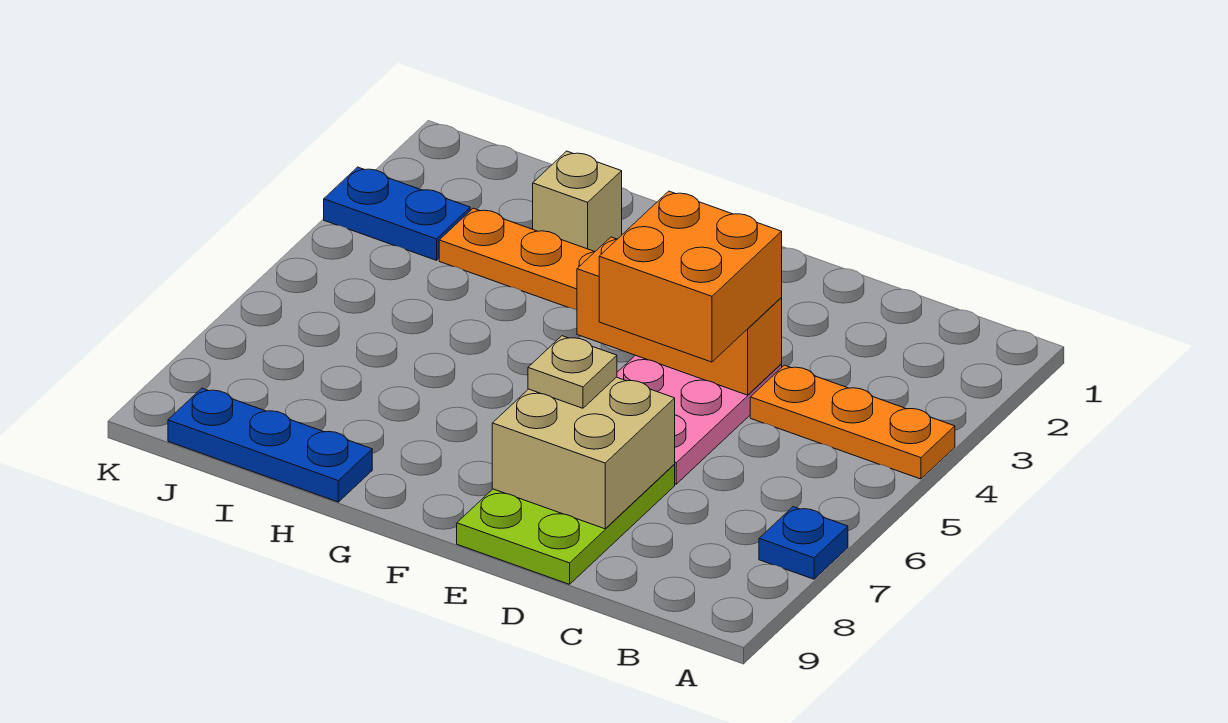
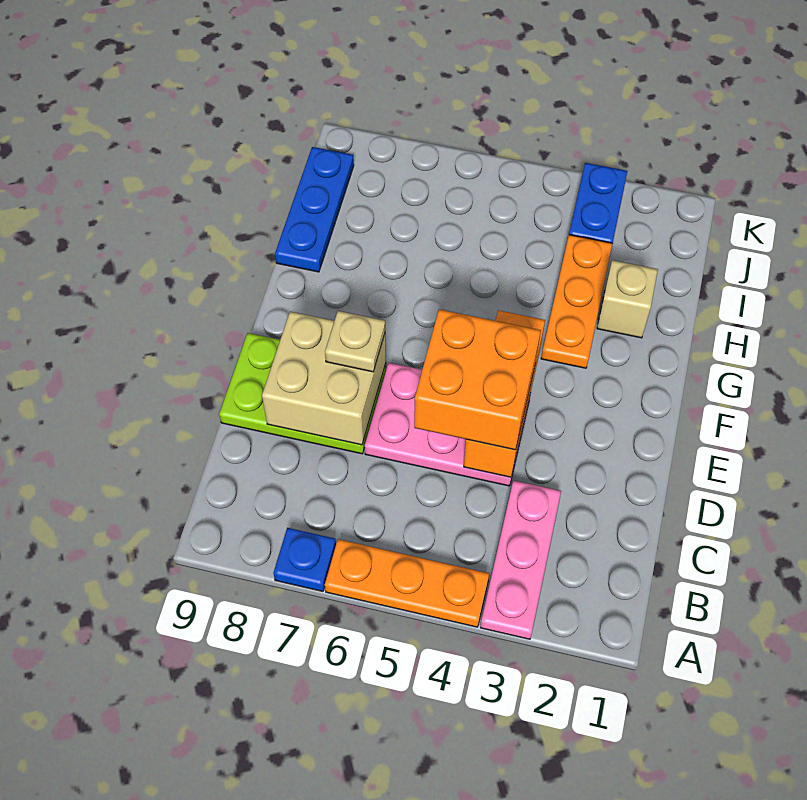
none -> pink plate A3:C3 level 1
orange plate A4:C4 level 1 -> orange plate A4:A6 level 1

